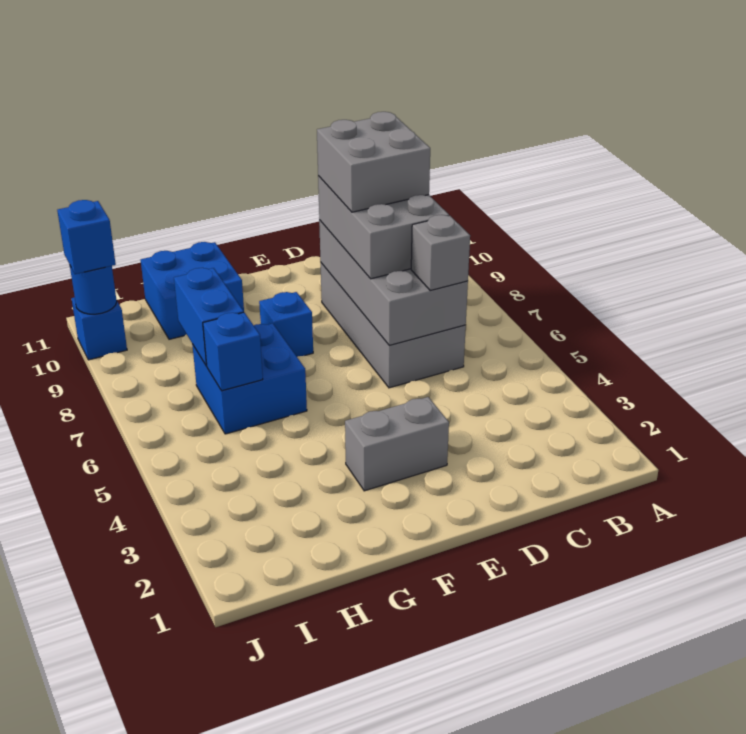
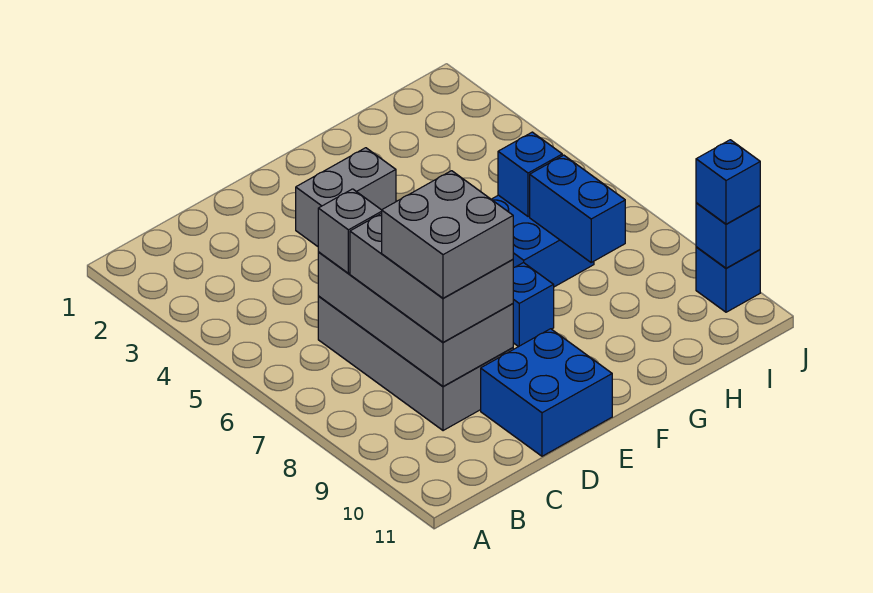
blue brick G10:H11 level 1 -> blue brick D10:E11 level 1
blue round brick J10 level 2 -> blue brick J10 level 2

